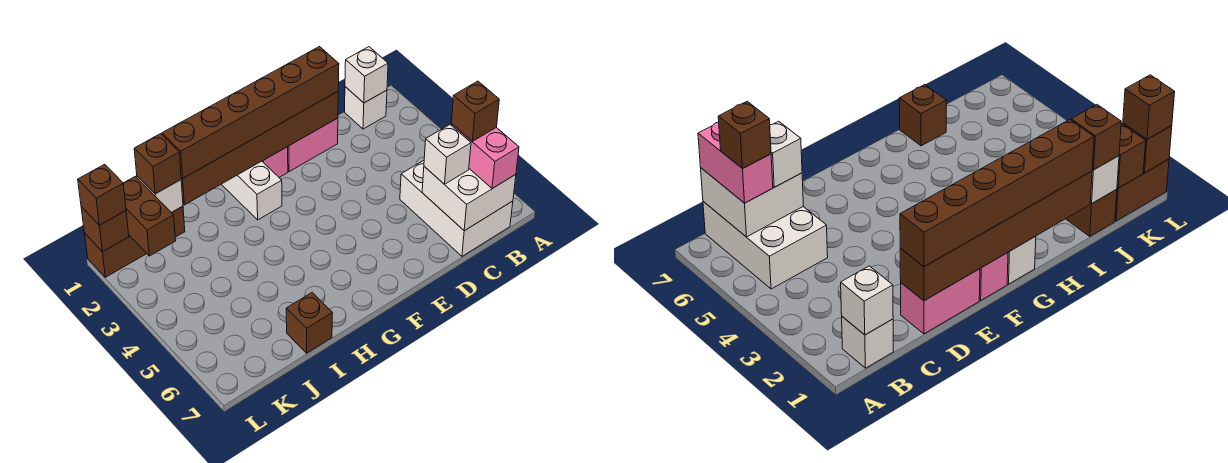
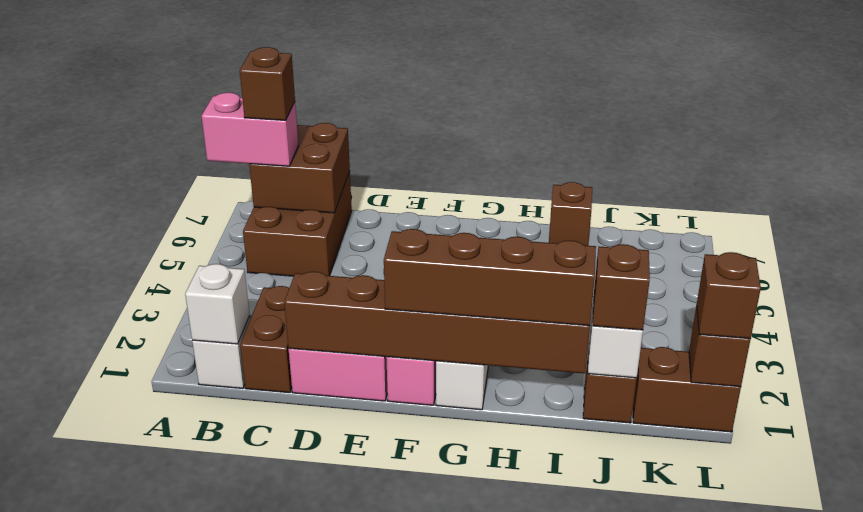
white brick B5:C7 level 1 -> brown brick B5:C7 level 1
white brick B6:C7 level 2 -> brown brick B6:C7 level 2
pink brick B6:B7 level 3 -> pink brick A6:B6 level 3
white brick C6 level 3 -> none
brown brick D1:I1 level 3 -> brown brick F1:I1 level 3
brown brick K1:K2 level 2 -> brown brick C1:C2 level 1

